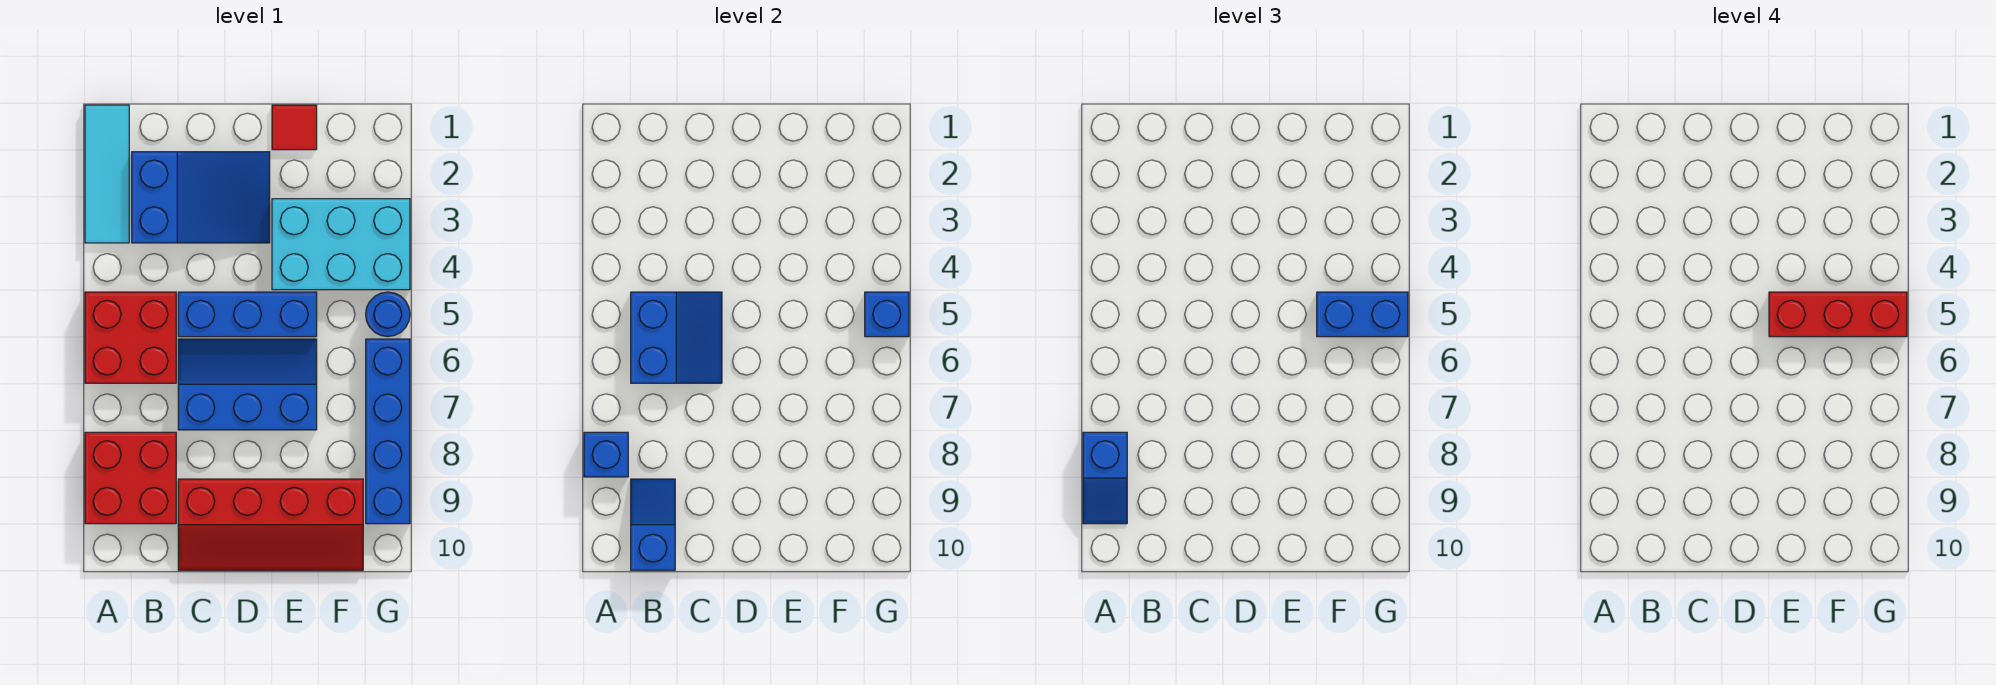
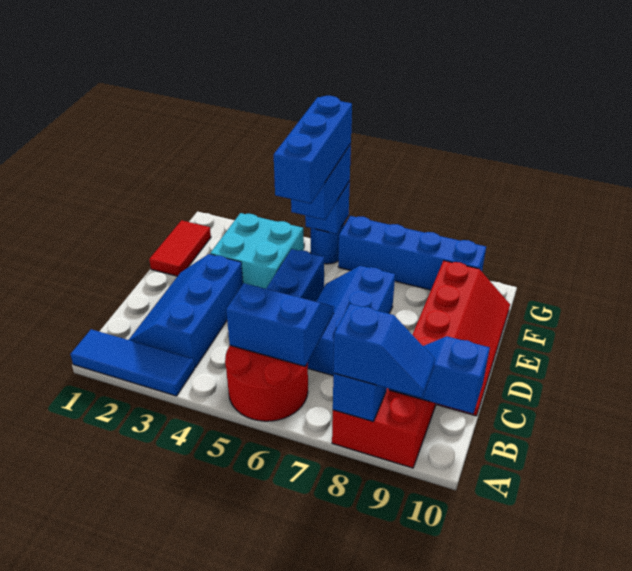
cyan tile A1:A3 level 1 -> blue tile A1:A3 level 1
red brick A5:B6 level 1 -> red round brick A5:B6 level 1
blue slope B2:D3 level 1 top B -> blue slope B2:D3 level 1 top 3
red tile E1 level 1 -> red tile E1:F1 level 1
cyan brick E3:G4 level 1 -> cyan brick E3:F4 level 1
red brick E5:G5 level 4 -> blue brick E5:G5 level 4

